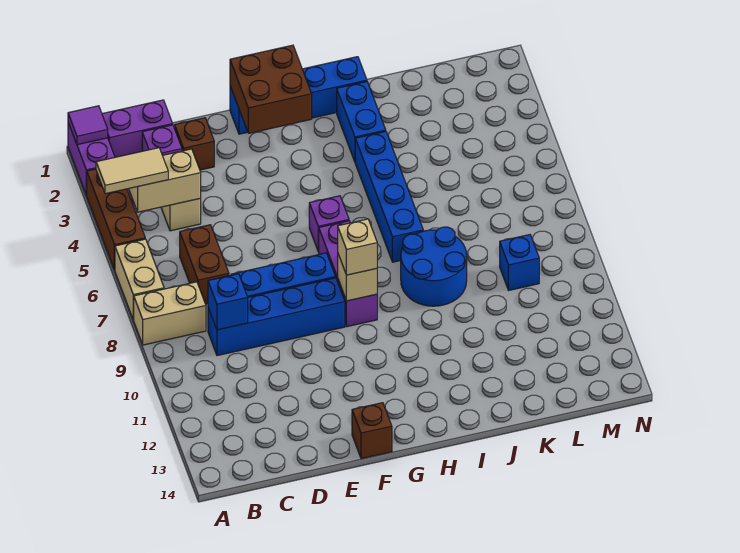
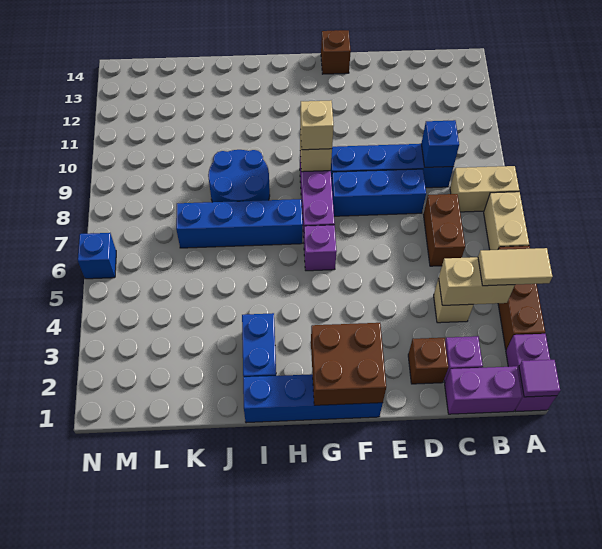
blue brick I4:I7 level 1 -> blue brick H7:K7 level 1
blue brick L9 level 1 -> blue brick N6 level 1

